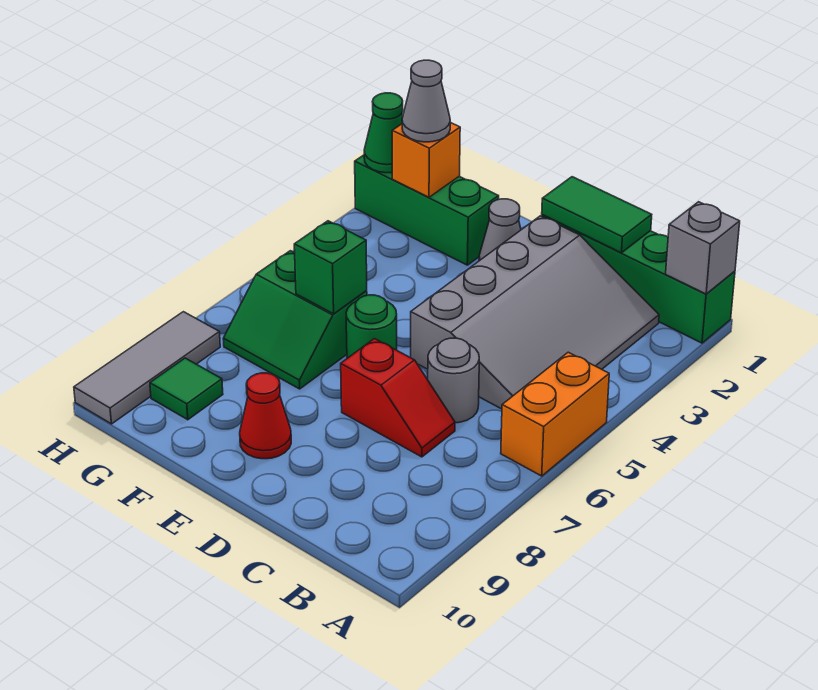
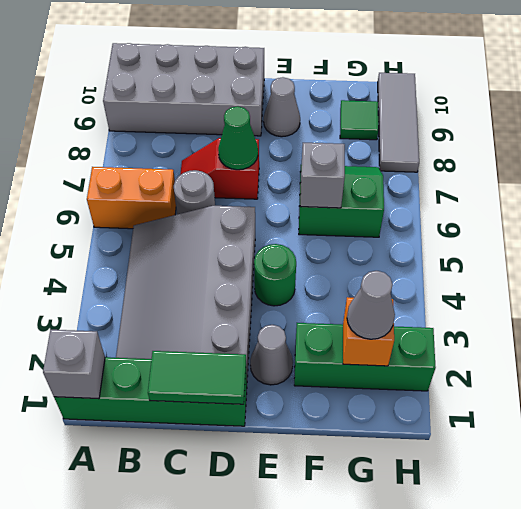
orange brick A5:A6 level 1 -> orange brick A6:B6 level 1
none -> grey brick A9:D10 level 1
green round brick E6 level 1 -> green round brick E4 level 1
red cone E9 level 1 -> grey cone E9 level 1
green brick F6 level 2 -> grey brick F6 level 2
green cone H2 level 2 -> green cone D7 level 2

